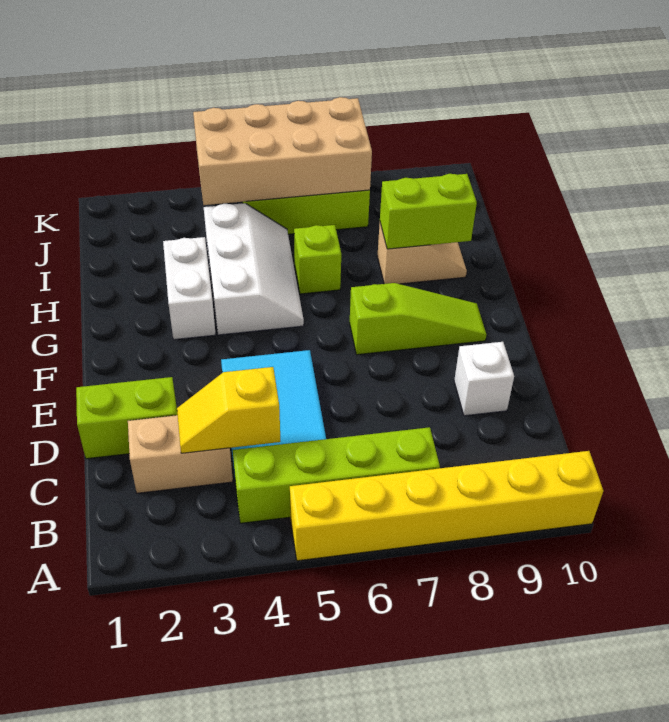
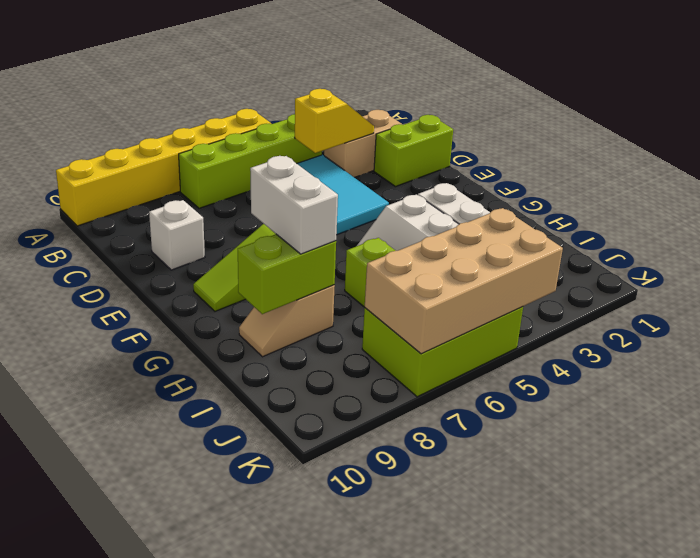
none -> white brick G8:H8 level 3

